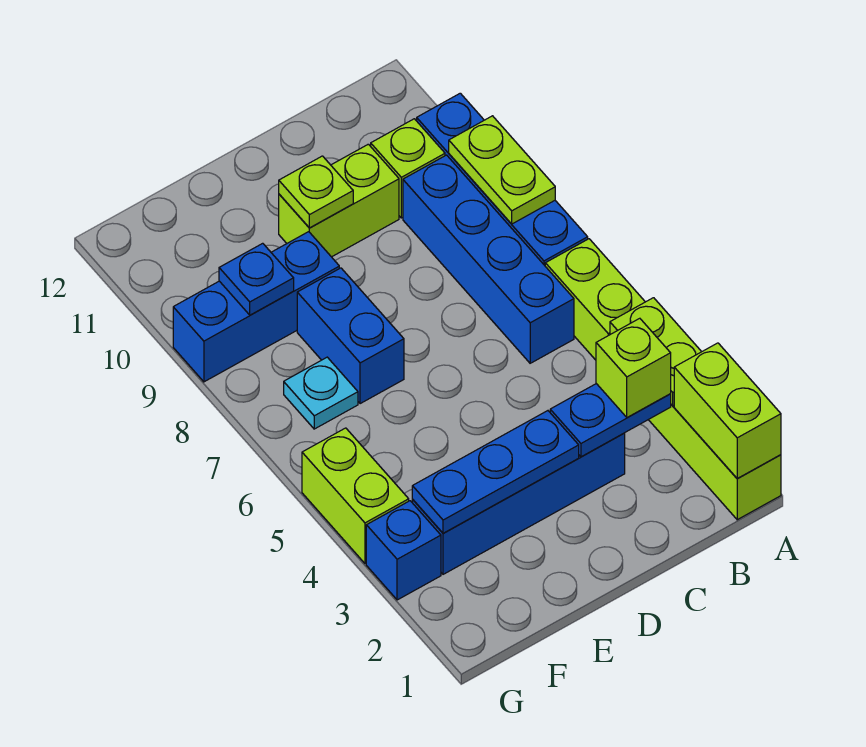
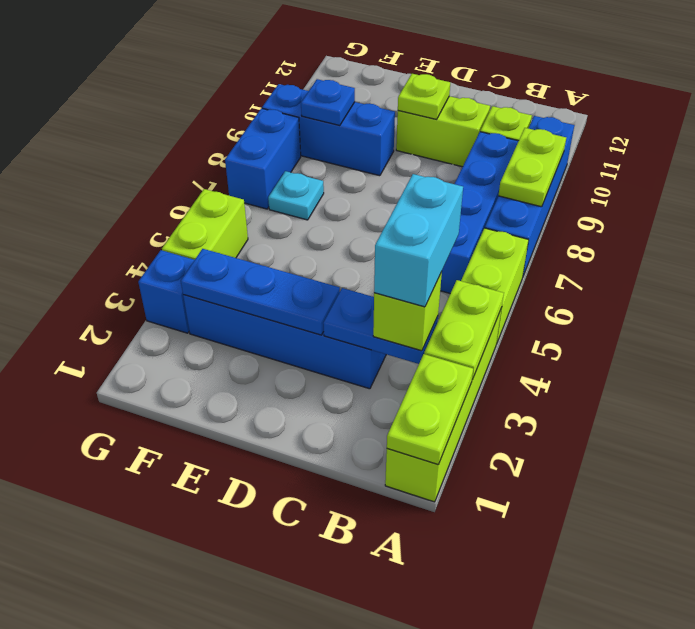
lime brick A1:A2 level 2 -> lime plate A1:A2 level 2
none -> cyan brick B3:B4 level 4
blue brick E7:E8 level 1 -> blue brick G7:G8 level 1

